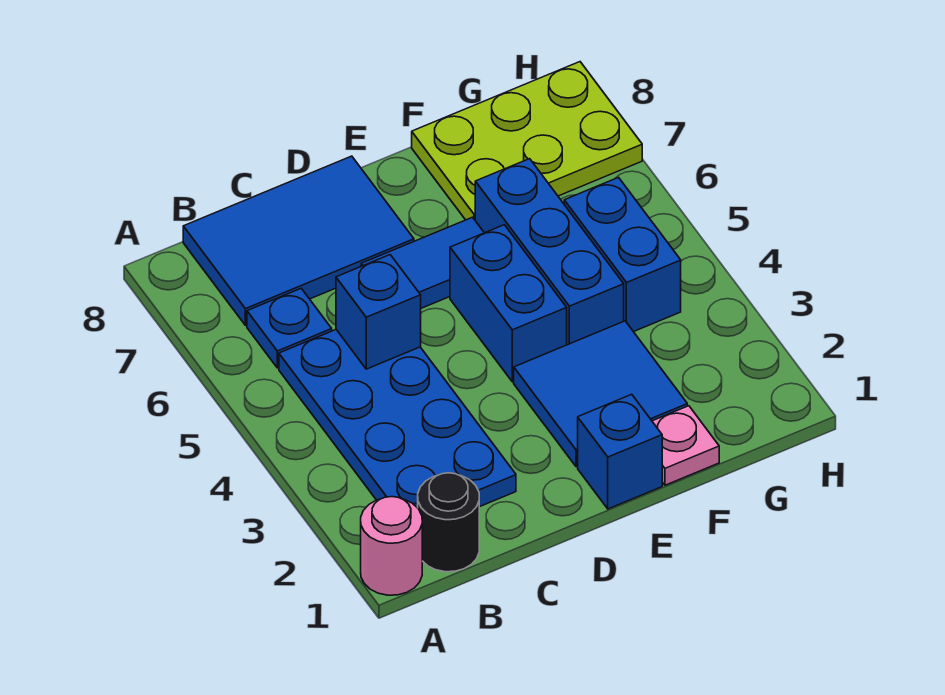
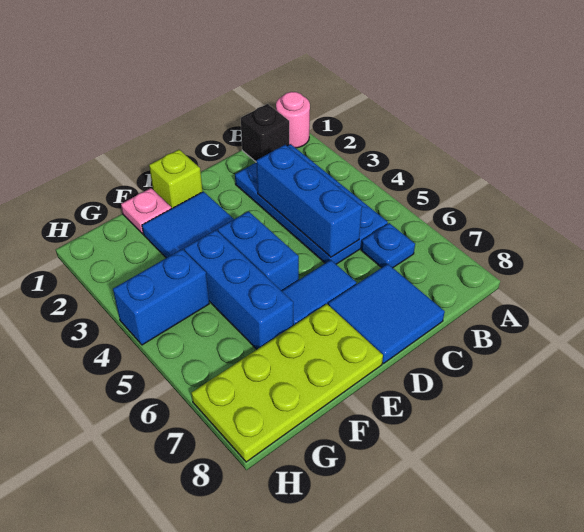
black round brick B1 level 1 -> black brick B1 level 1
blue tile B7:D8 level 1 -> blue tile C7:D8 level 1
blue brick C5 level 2 -> blue brick C3:C5 level 2
blue brick E1 level 1 -> lime brick E1 level 1
lime plate F7:H8 level 1 -> lime plate E7:H8 level 1
blue brick G4:G5 level 1 -> blue brick G4:H4 level 1

